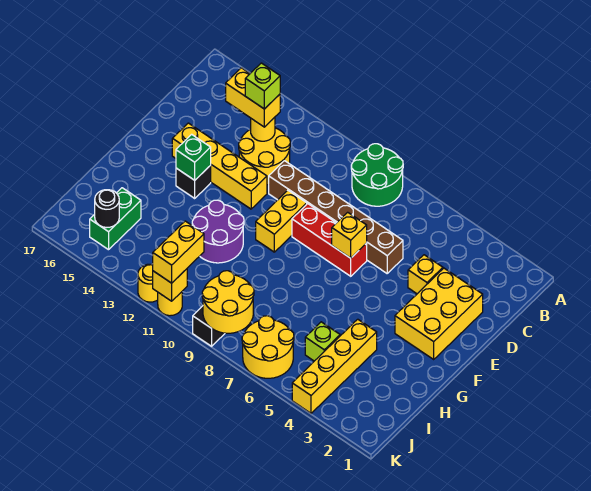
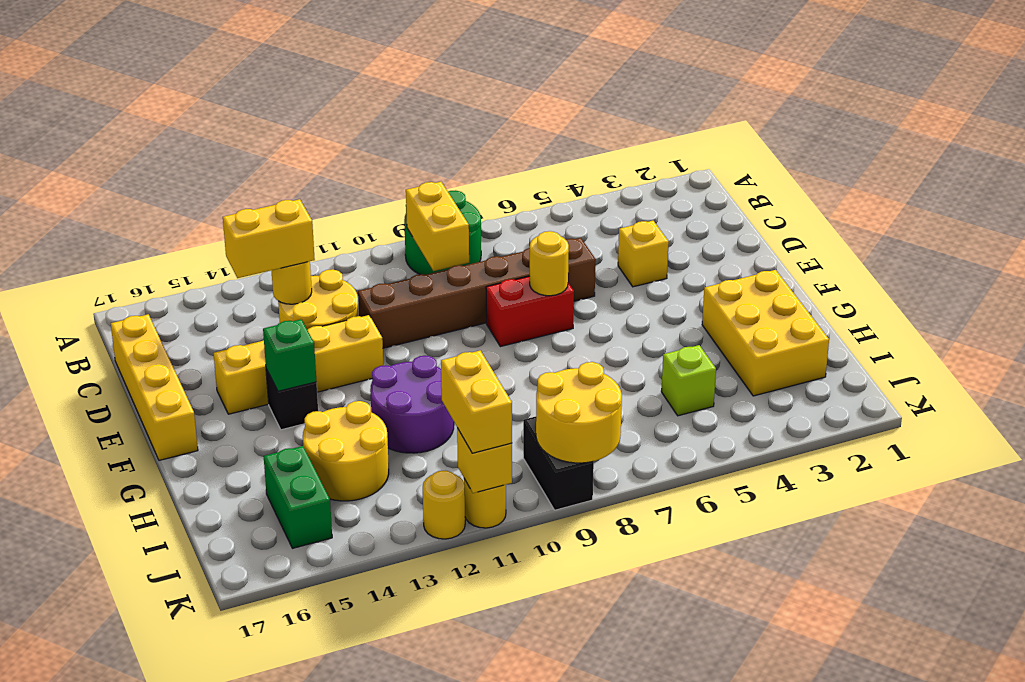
lime brick C13 level 4 -> none
yellow brick D2:F3 level 1 -> yellow brick G2:I3 level 1
red brick E7:E9 level 1 -> red brick E7:E8 level 1
yellow brick E7 level 2 -> yellow round brick E7 level 2
yellow brick E10:F10 level 1 -> yellow brick B9:C9 level 2
yellow brick H4:K4 level 1 -> yellow brick C17:F17 level 1
yellow round brick J6:K7 level 1 -> yellow round brick H13:I14 level 1
black round brick J15 level 2 -> none

